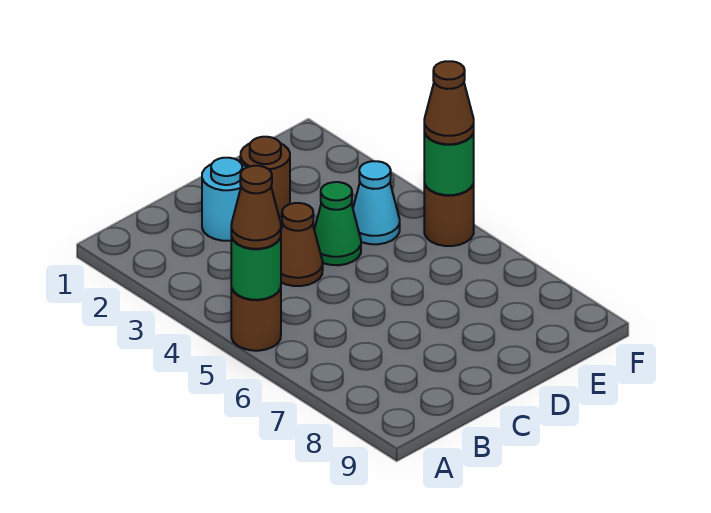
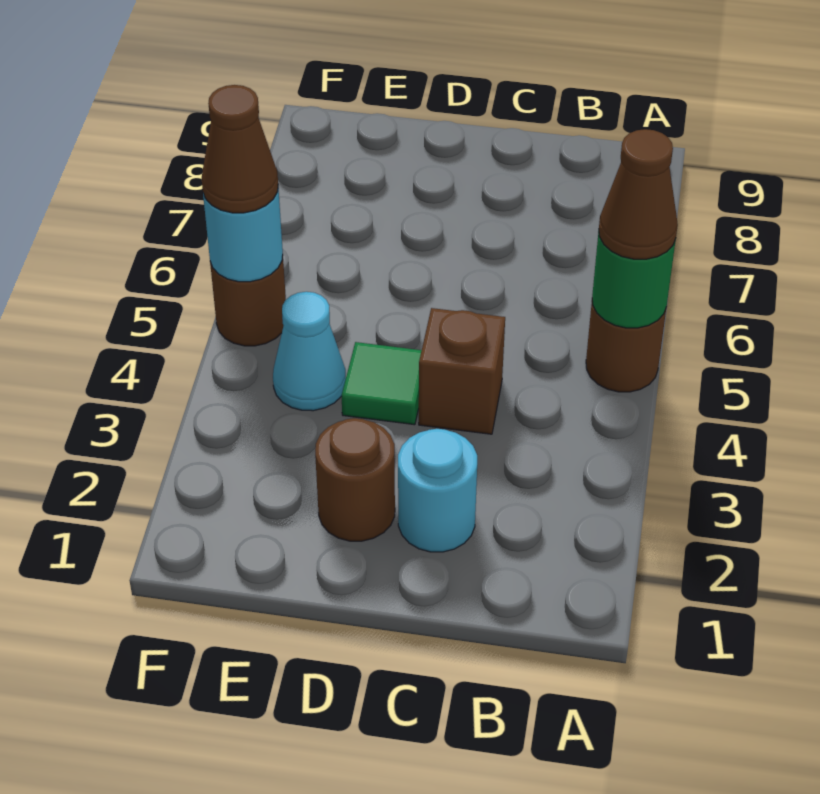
brown cone C4 level 1 -> brown brick C4 level 1
green cone D4 level 1 -> green tile D4 level 1
green round brick F5 level 2 -> cyan round brick F5 level 2

